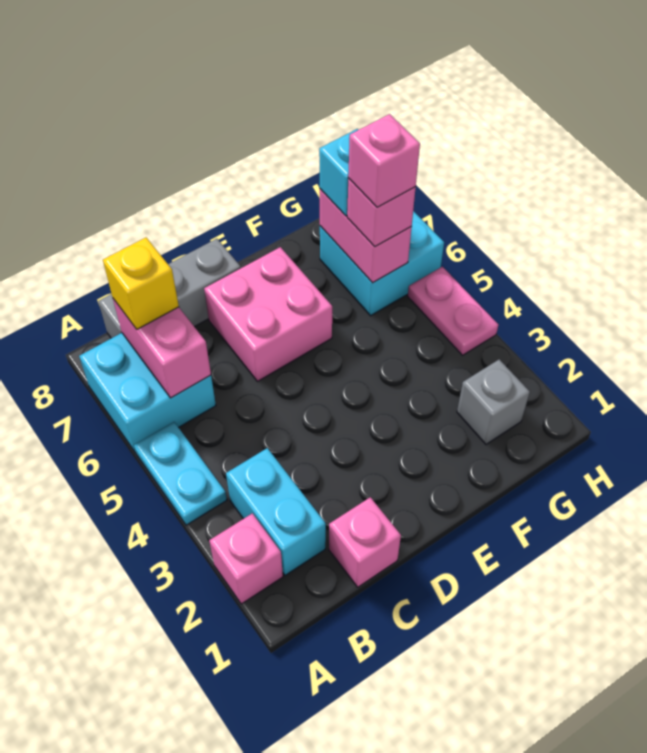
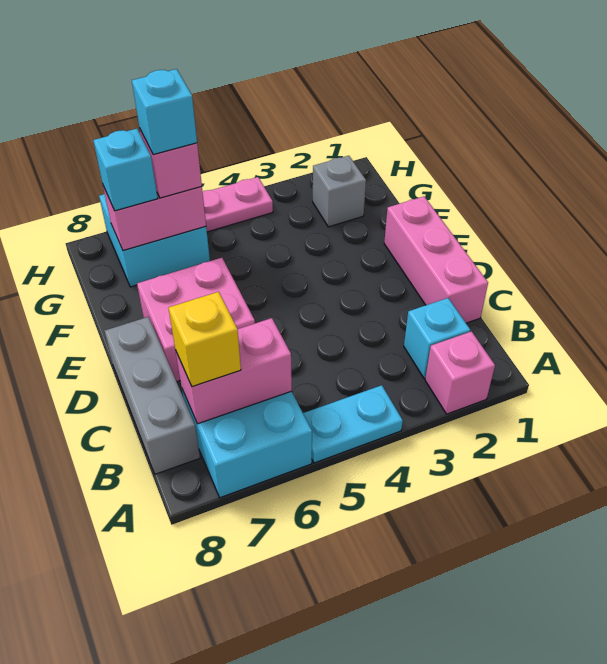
cyan brick B2:B3 level 1 -> cyan brick B2 level 1
pink brick C1 level 1 -> pink brick C1:E1 level 1
pink brick G6 level 4 -> cyan brick G6 level 4

